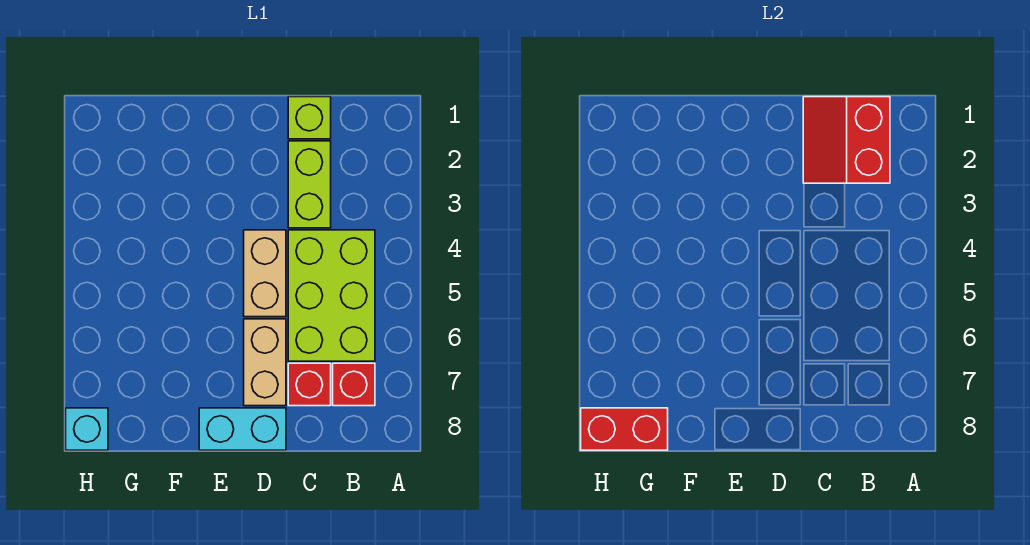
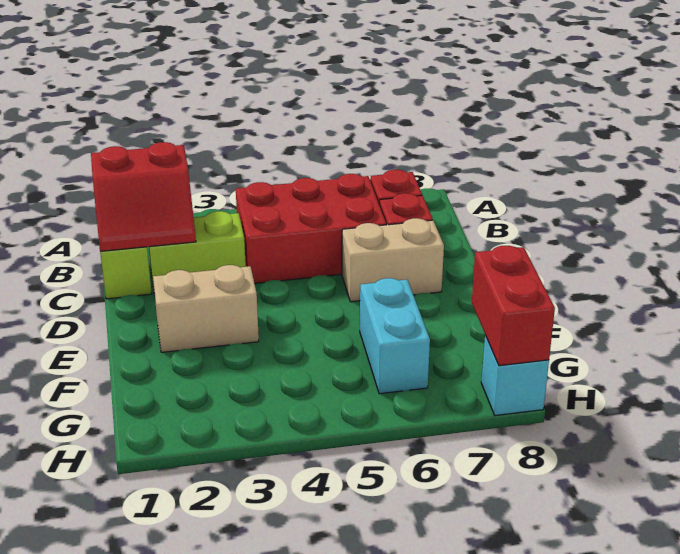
lime brick B4:C6 level 1 -> red brick B4:C6 level 1
tan brick D4:D5 level 1 -> tan brick E2:E3 level 1
cyan brick D8:E8 level 1 -> cyan brick F6:G6 level 1

